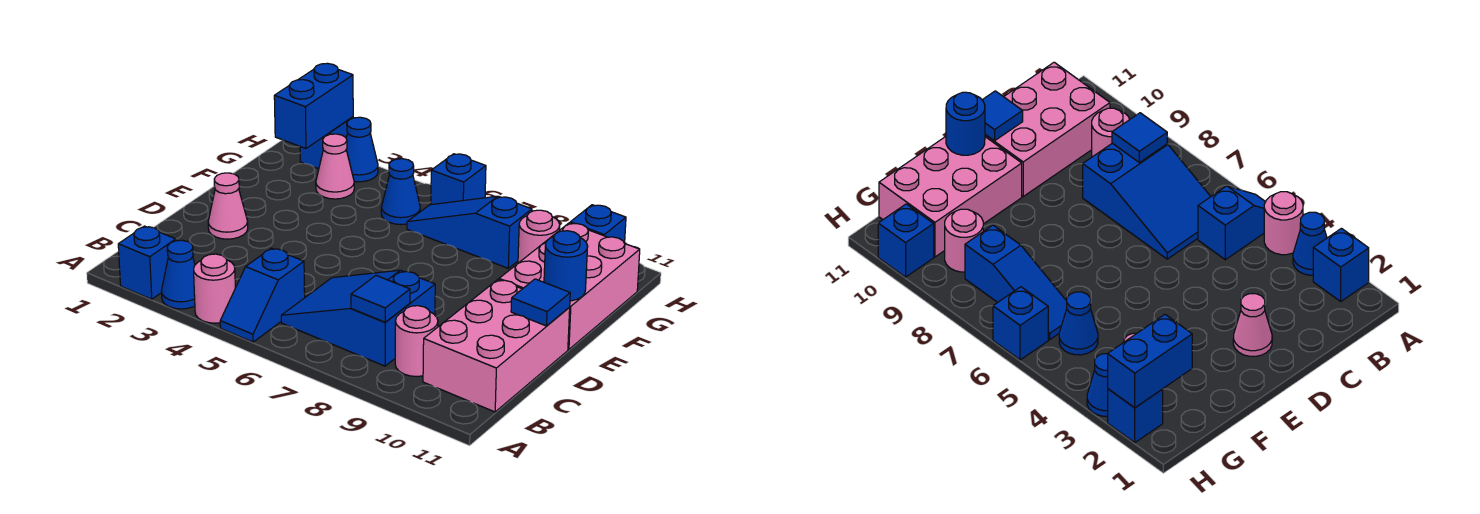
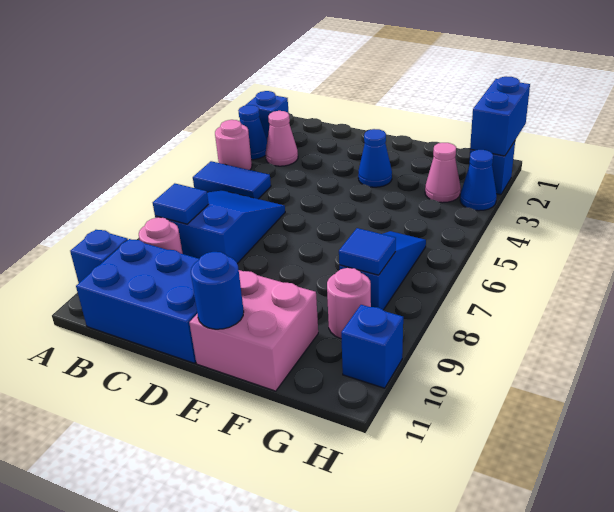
blue slope A5:B5 level 1 top B -> blue tile A5:B5 level 1
pink brick B10:D11 level 1 -> blue brick B10:D11 level 1
pink cone D2 level 1 -> pink cone B3 level 1
blue tile D11 level 2 -> blue tile G8 level 2
pink brick E10:G11 level 1 -> pink brick E10:F11 level 1
blue brick G2:H2 level 2 -> blue brick H1:H2 level 2
blue cone G5 level 1 -> blue cone E3 level 1
blue brick H6 level 1 -> blue brick A10 level 1

